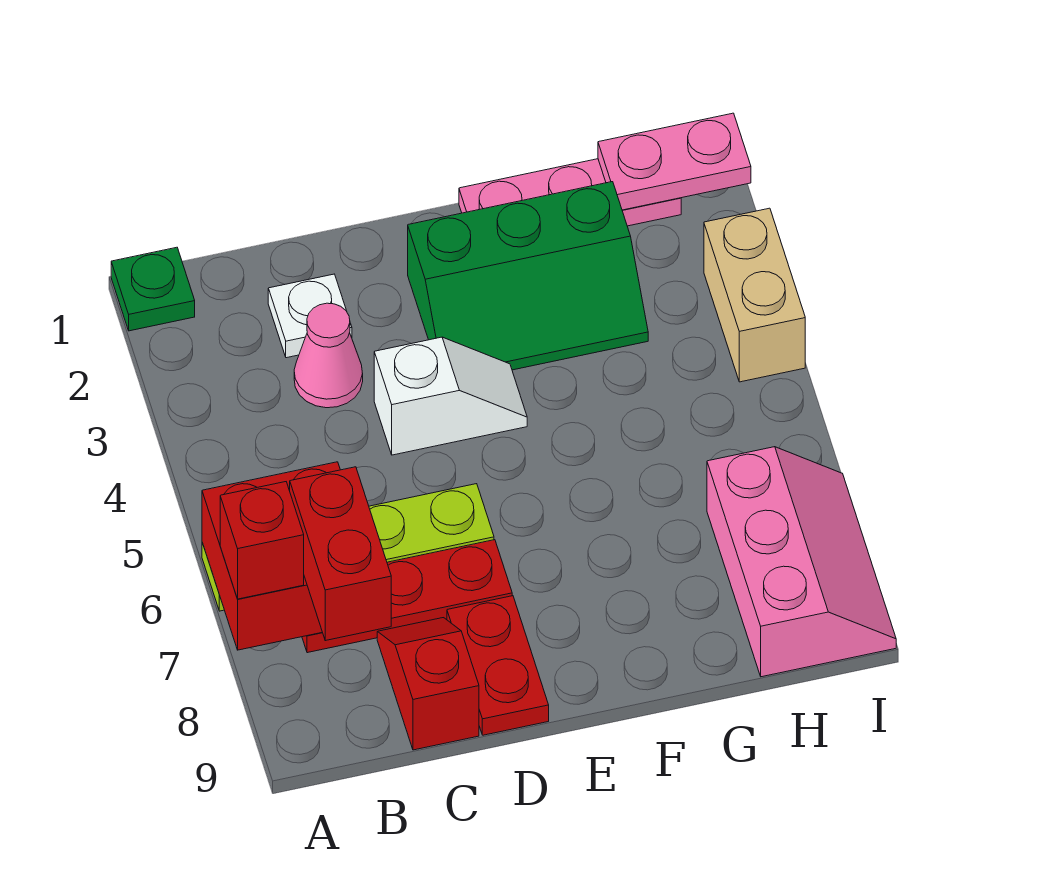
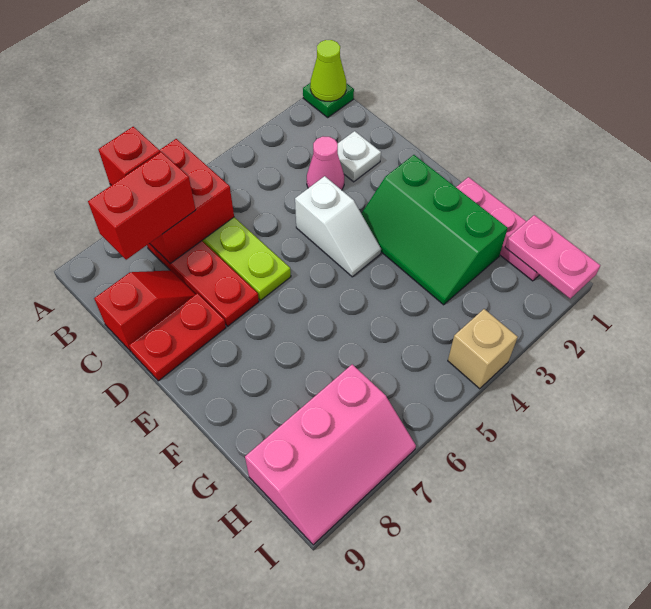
none -> lime cone A1 level 2
tan brick I3:I4 level 1 -> tan brick I4 level 1

